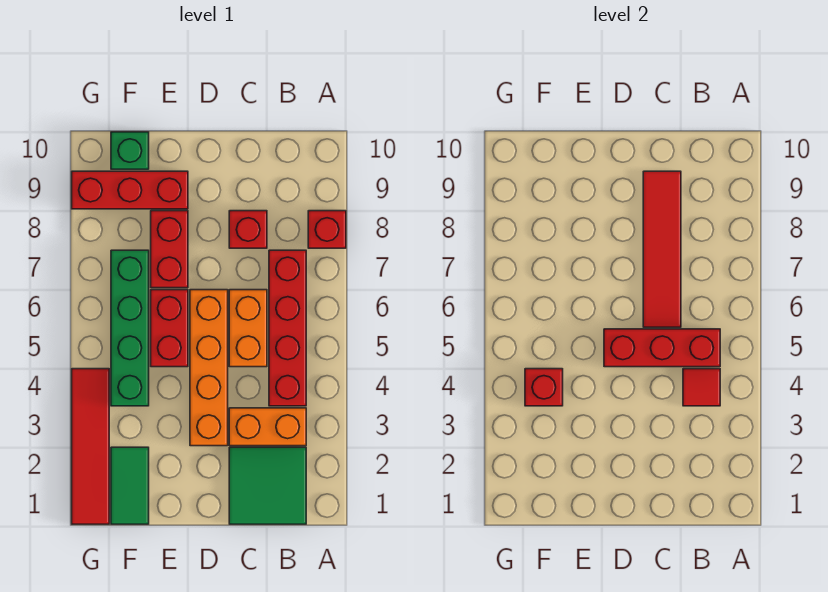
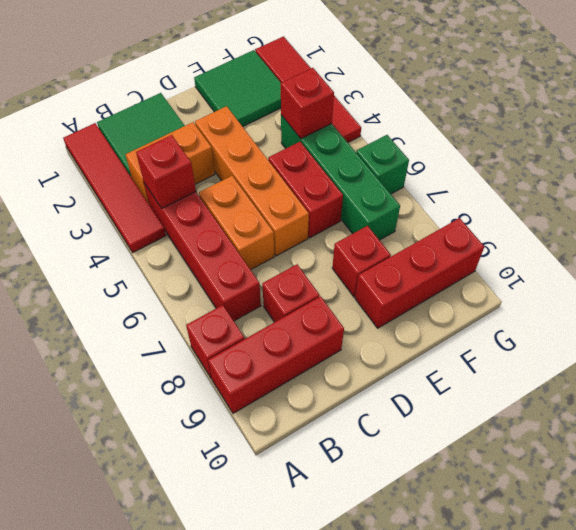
red tile B4 level 2 -> red brick B4 level 2
red brick B5:D5 level 2 -> red brick A9:C9 level 1
red tile C6:C9 level 2 -> red tile A1:A4 level 1
red brick E7:E8 level 1 -> red brick E8 level 1
green tile F1:F2 level 1 -> green tile E1:F2 level 1
green brick F10 level 1 -> green brick G6 level 1

